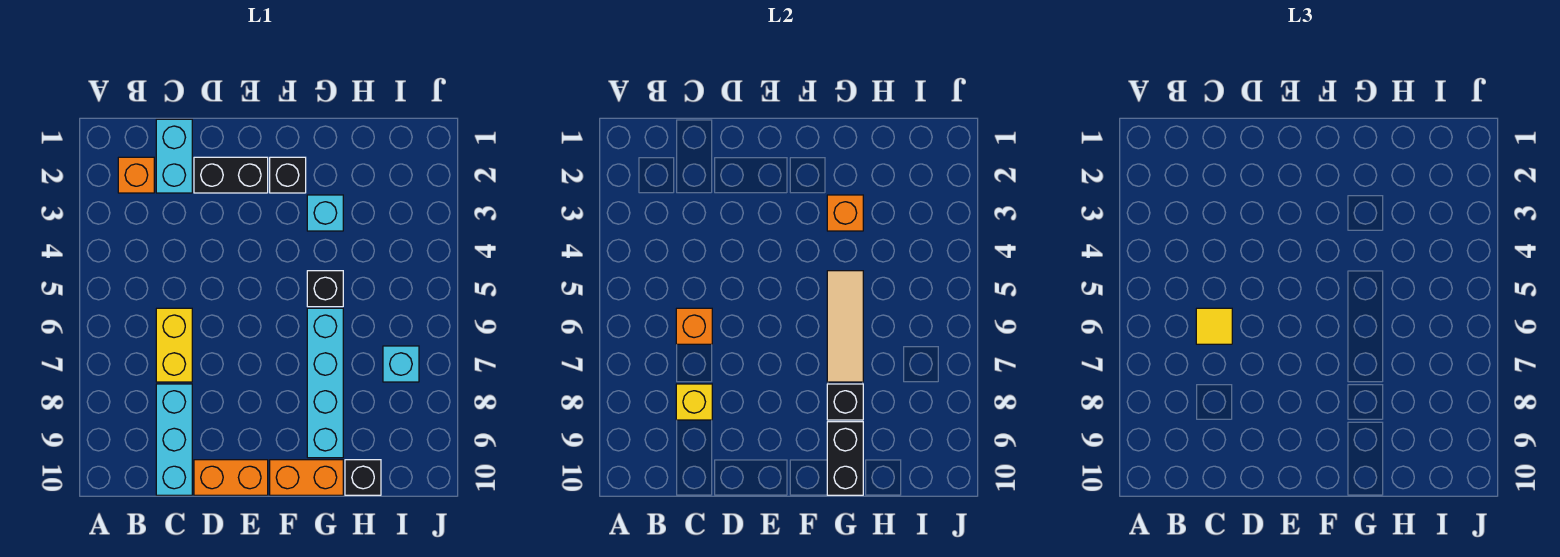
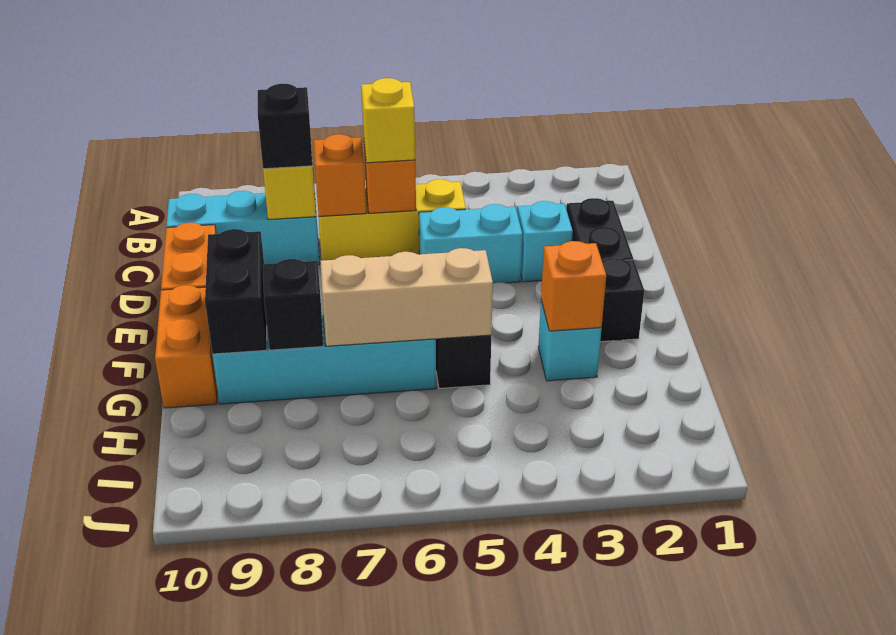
orange brick B2 level 1 -> orange brick C7 level 2
cyan brick C1:C2 level 1 -> cyan brick D4:D5 level 1
yellow brick C6:C7 level 1 -> yellow brick C5:C7 level 1
yellow tile C6 level 3 -> yellow brick C6 level 3
tan tile G5:G7 level 2 -> tan brick G5:G7 level 2
black brick G9:G10 level 2 -> black brick F9:G9 level 2
black brick H10 level 1 -> black brick C8 level 3
cyan brick I7 level 1 -> cyan brick D3 level 1

